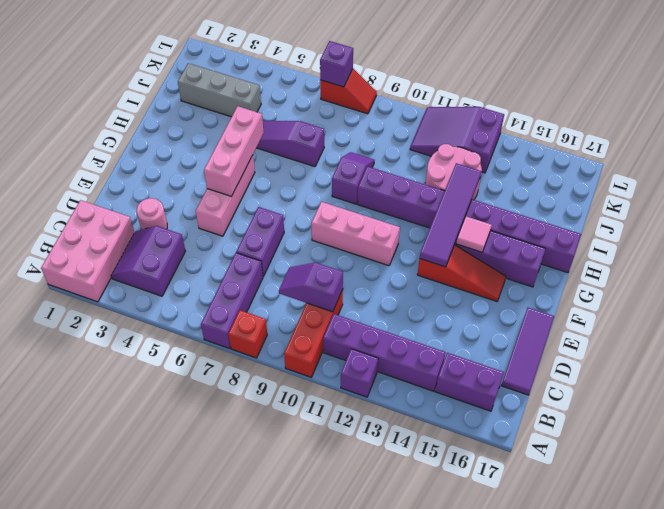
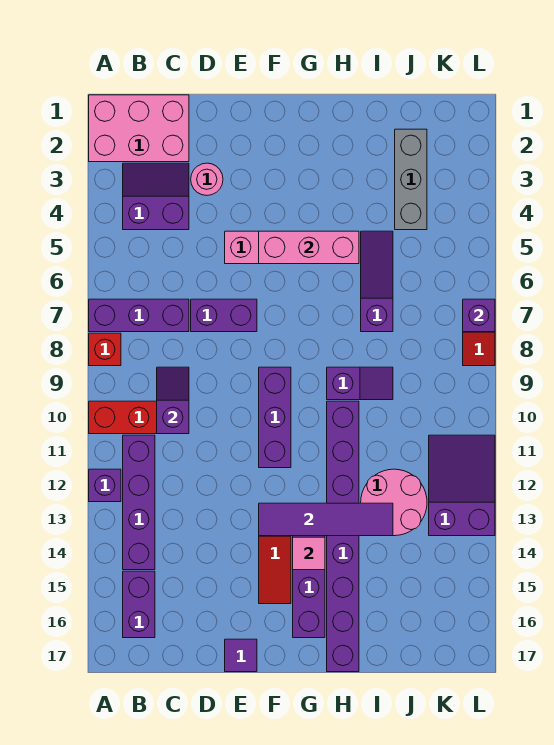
purple tile C17:E17 level 1 -> purple tile E17 level 1
pink brick F9:F11 level 1 -> purple brick F9:F11 level 1

